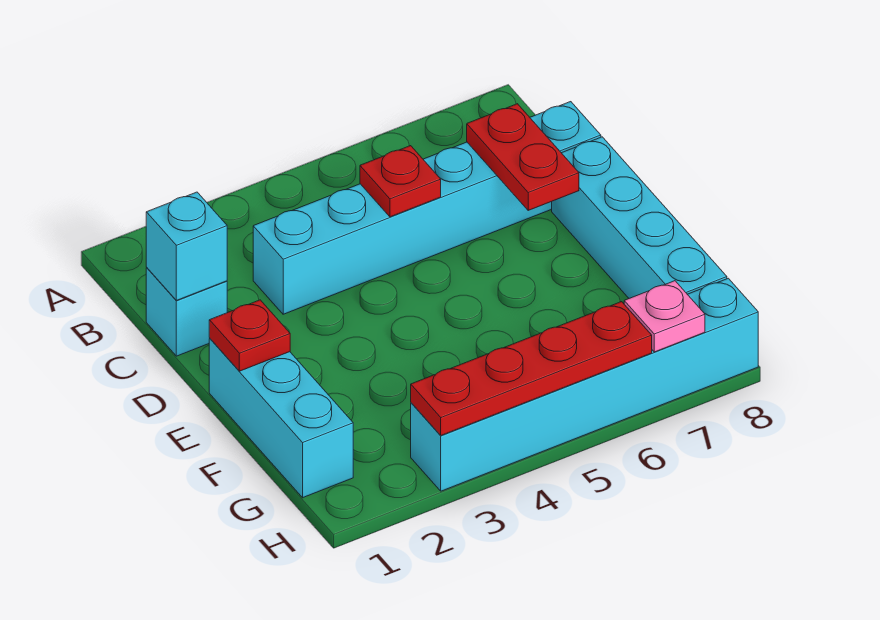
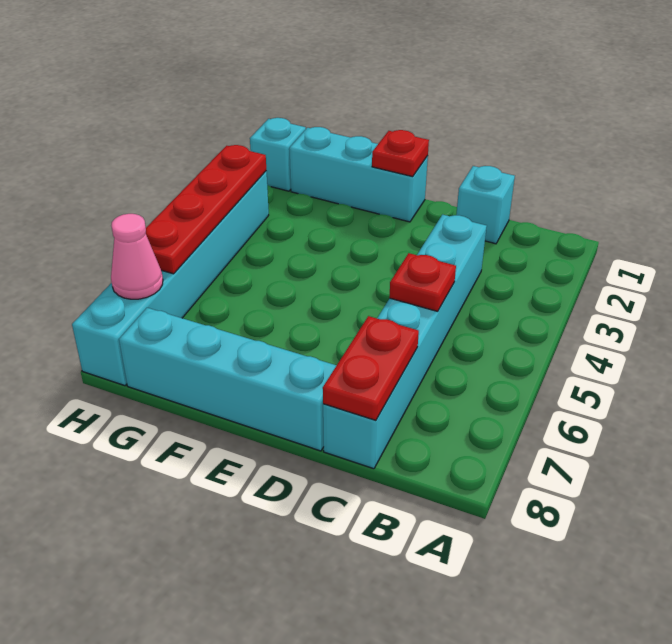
cyan brick C1 level 2 -> cyan brick H1 level 1
red plate C7:D7 level 2 -> red plate C7:C8 level 2
pink plate H7 level 2 -> pink cone H7 level 2

